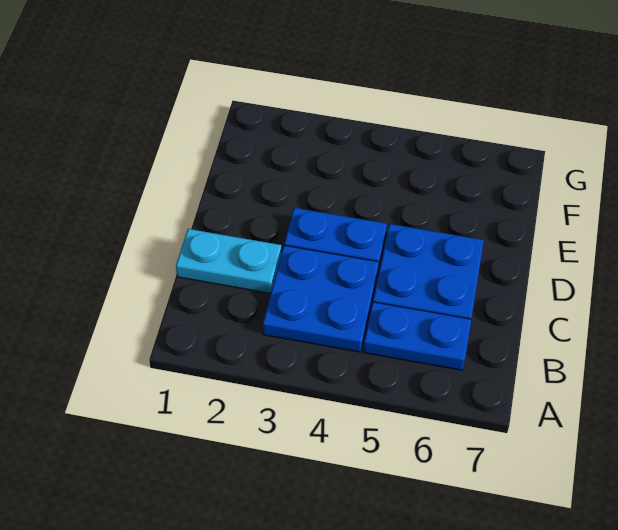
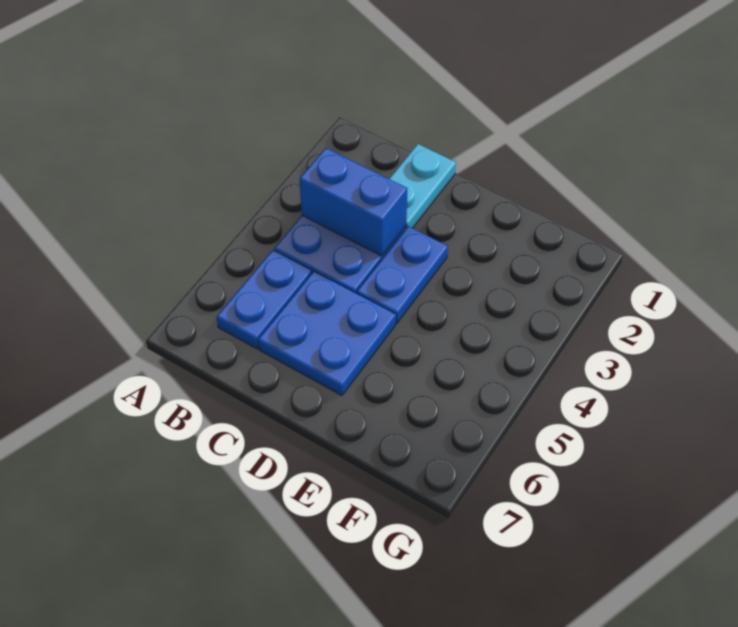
none -> blue brick B3:C3 level 2

